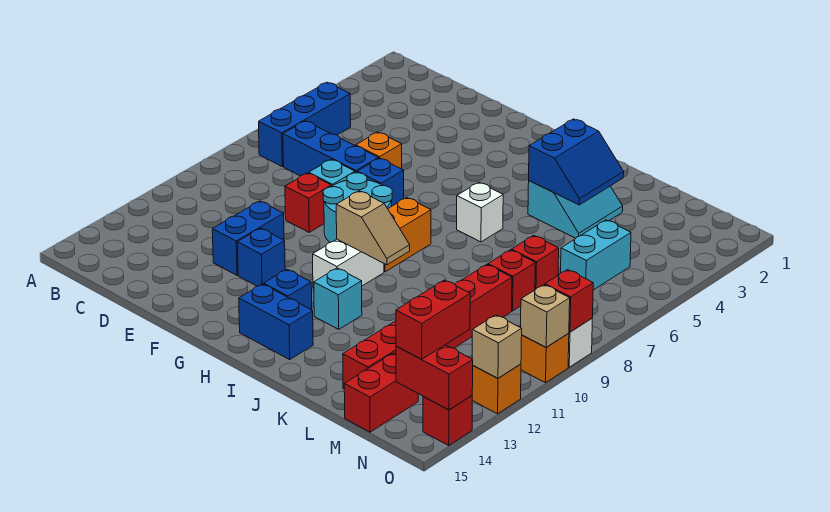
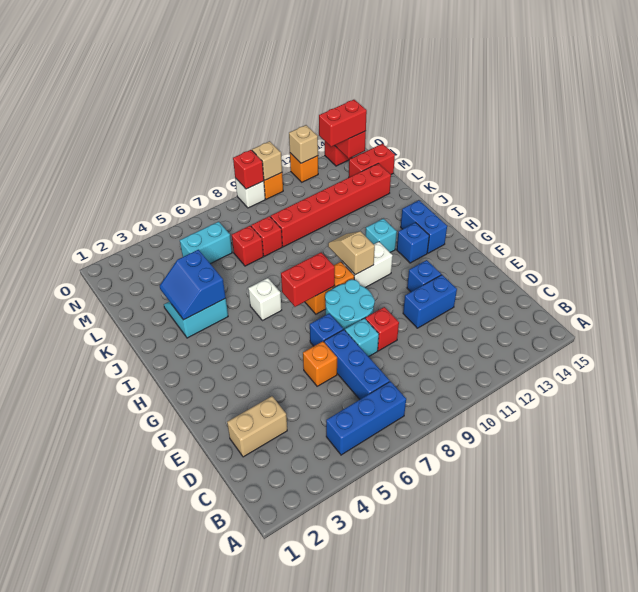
none -> tan brick D2:D3 level 1
none -> red brick H7:H8 level 2
blue slope J3:K4 level 2 top J -> blue slope J3:K4 level 2 top 4

